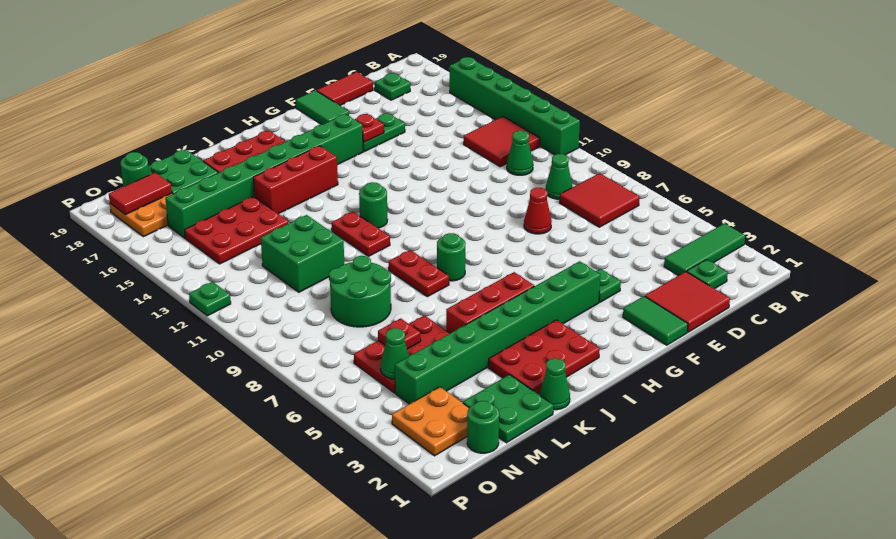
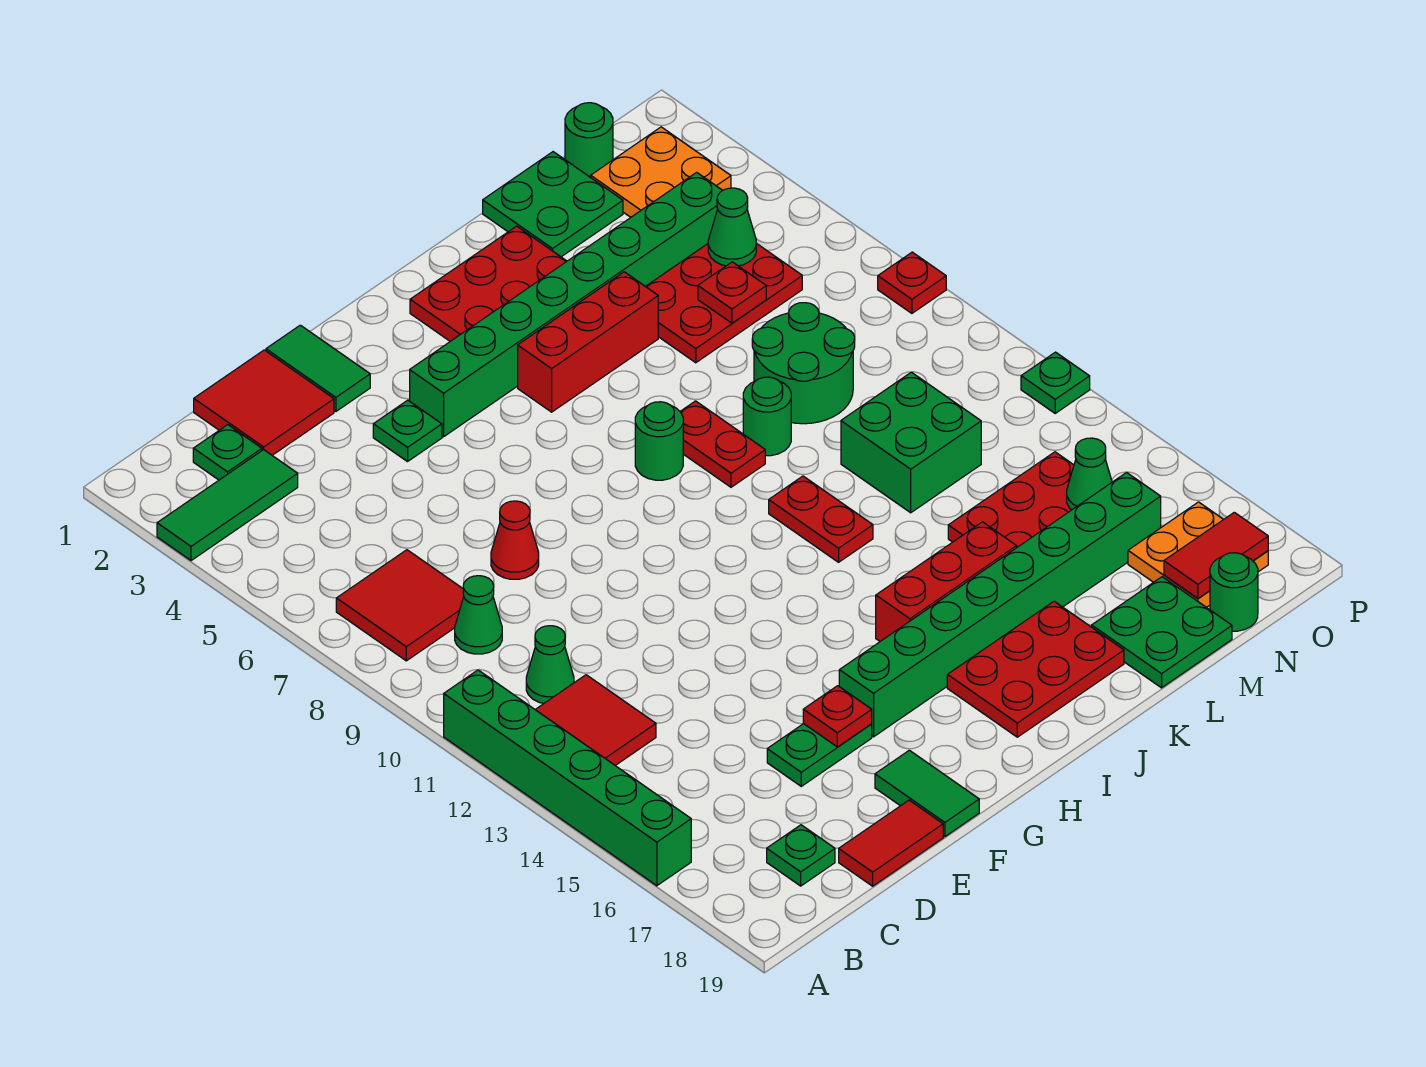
green round brick I12 level 1 -> green round brick K9 level 1
green cone K1 level 1 -> green cone N15 level 2
none -> red plate P8 level 1

